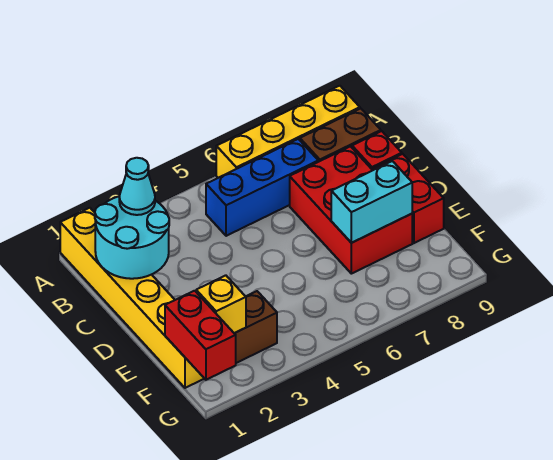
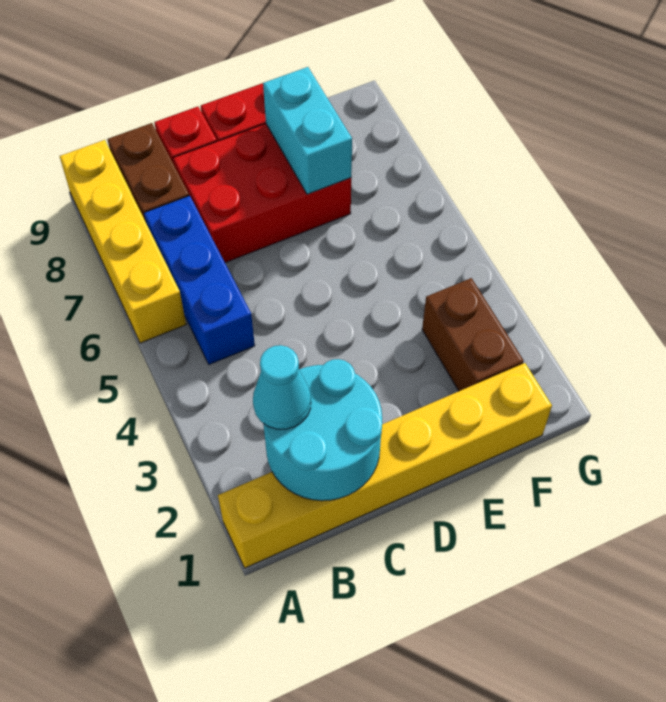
red brick F1:G1 level 2 -> none
yellow brick F2 level 2 -> none

